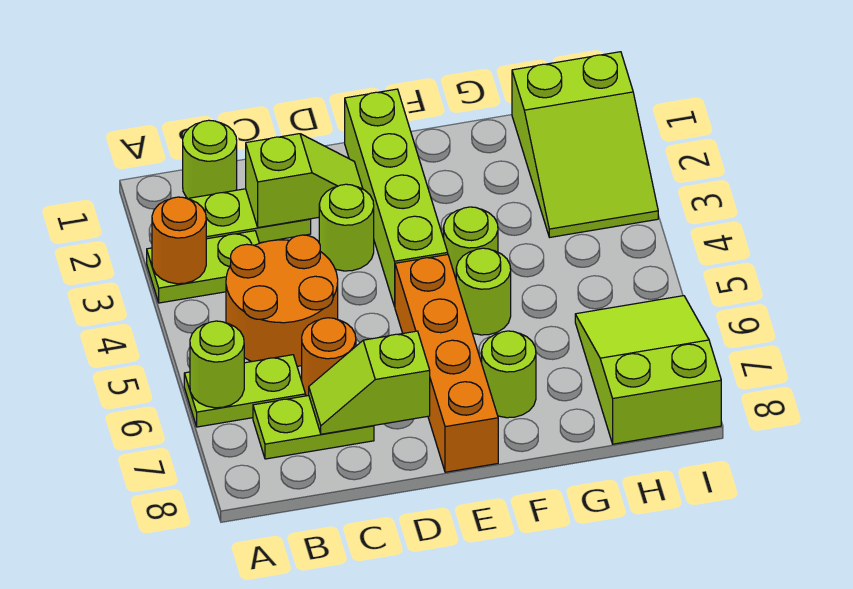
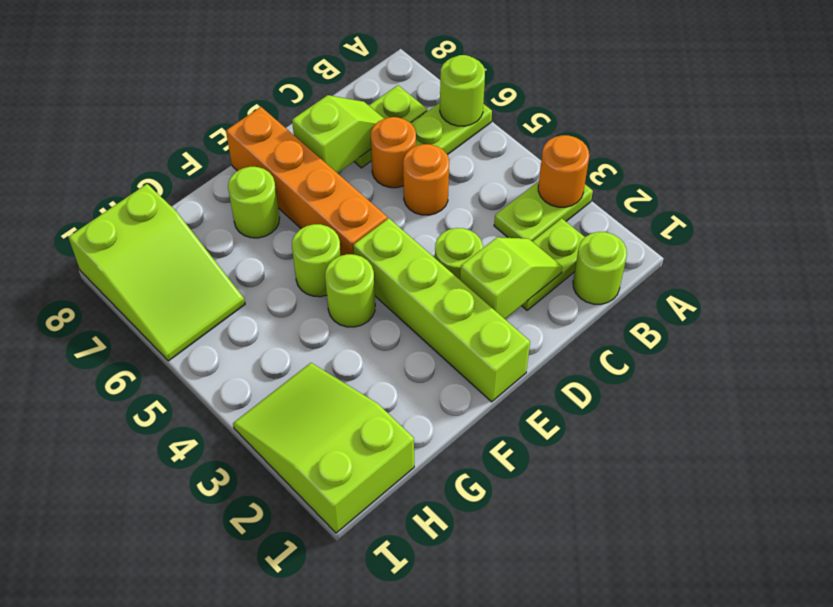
orange round brick B4:C5 level 1 -> orange round brick C5 level 1
lime slope C2:D2 level 2 top C -> lime slope C2:D2 level 2 top D

